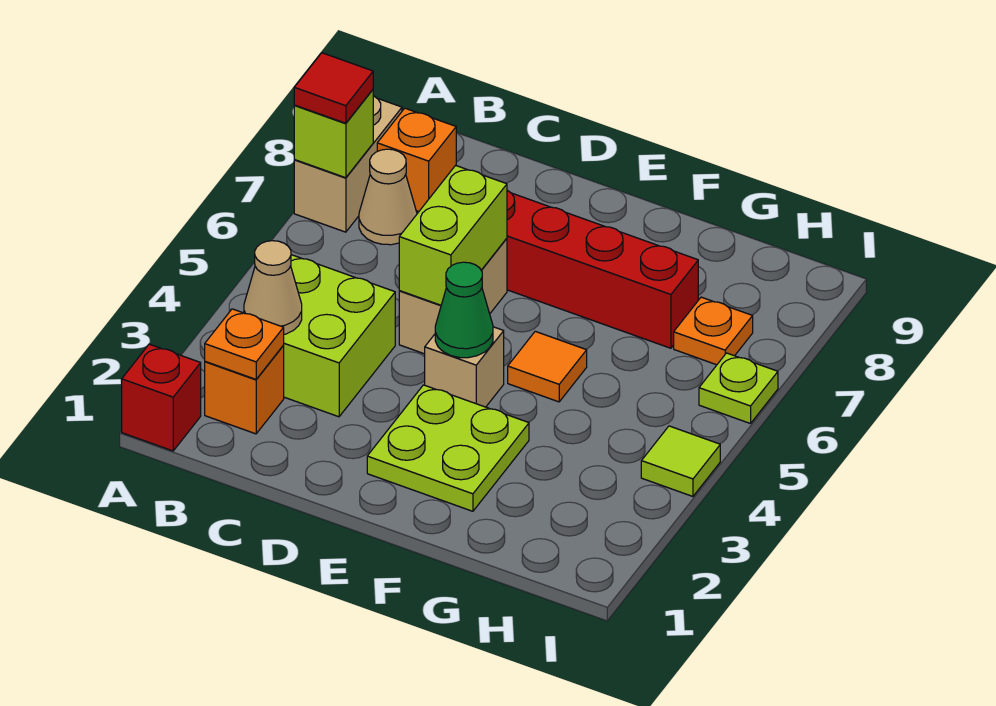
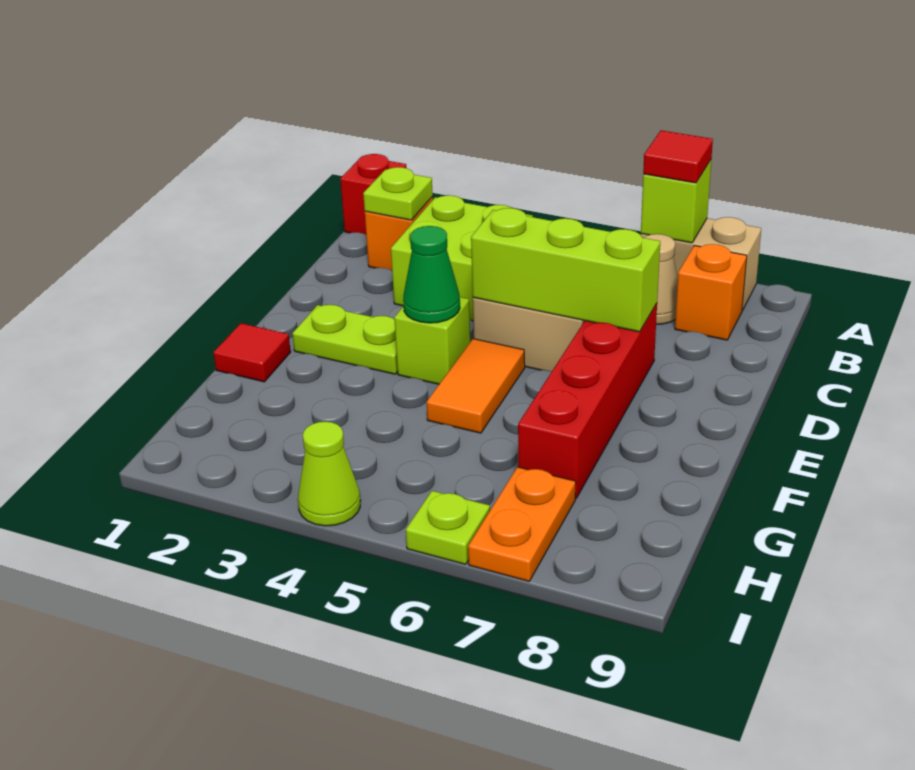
orange plate B2 level 2 -> lime plate B2 level 2
tan cone B3 level 2 -> none
lime brick D5:D6 level 2 -> lime brick D5:D7 level 2
lime plate E2:F3 level 1 -> lime plate E2:E3 level 1
tan brick E4 level 1 -> lime brick E4 level 1
none -> red tile F1 level 1
orange tile F5 level 1 -> orange tile E5:F5 level 1
orange plate H7 level 1 -> orange plate H7:I7 level 1
lime tile I4 level 1 -> lime cone I4 level 1

